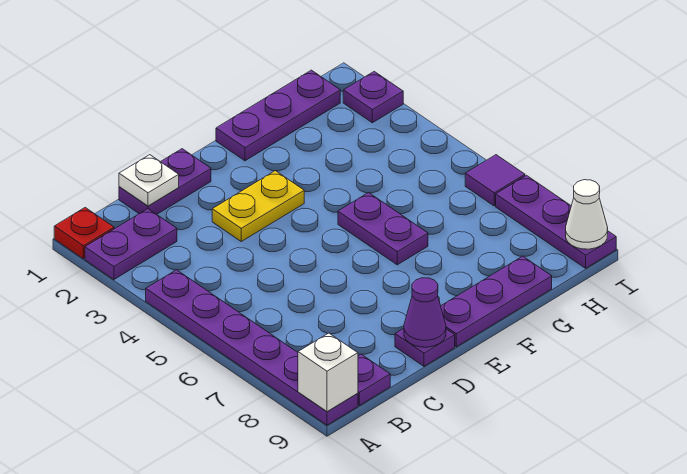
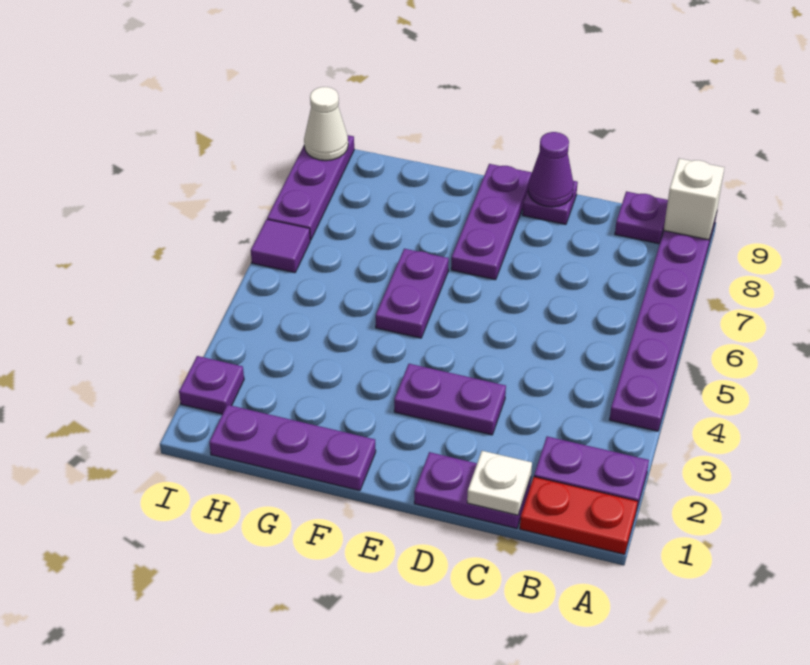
red plate A1 level 1 -> red plate A1:B1 level 1
yellow plate D3:E3 level 1 -> purple plate D3:E3 level 1
purple plate E9:G9 level 1 -> purple plate E7:E9 level 1

